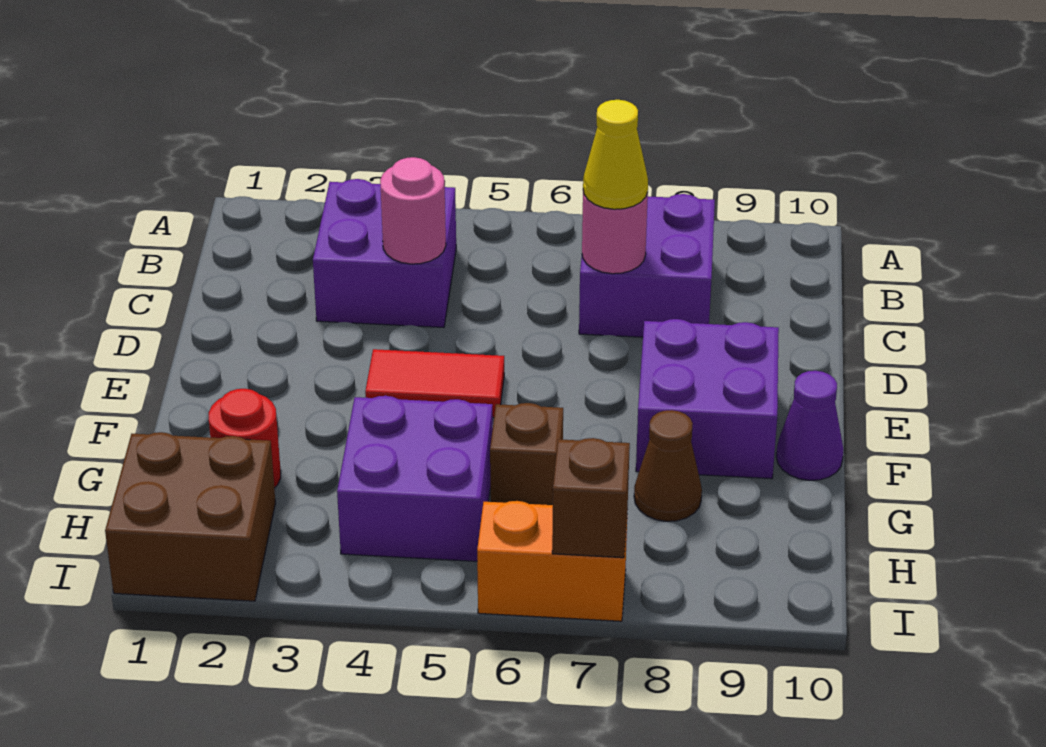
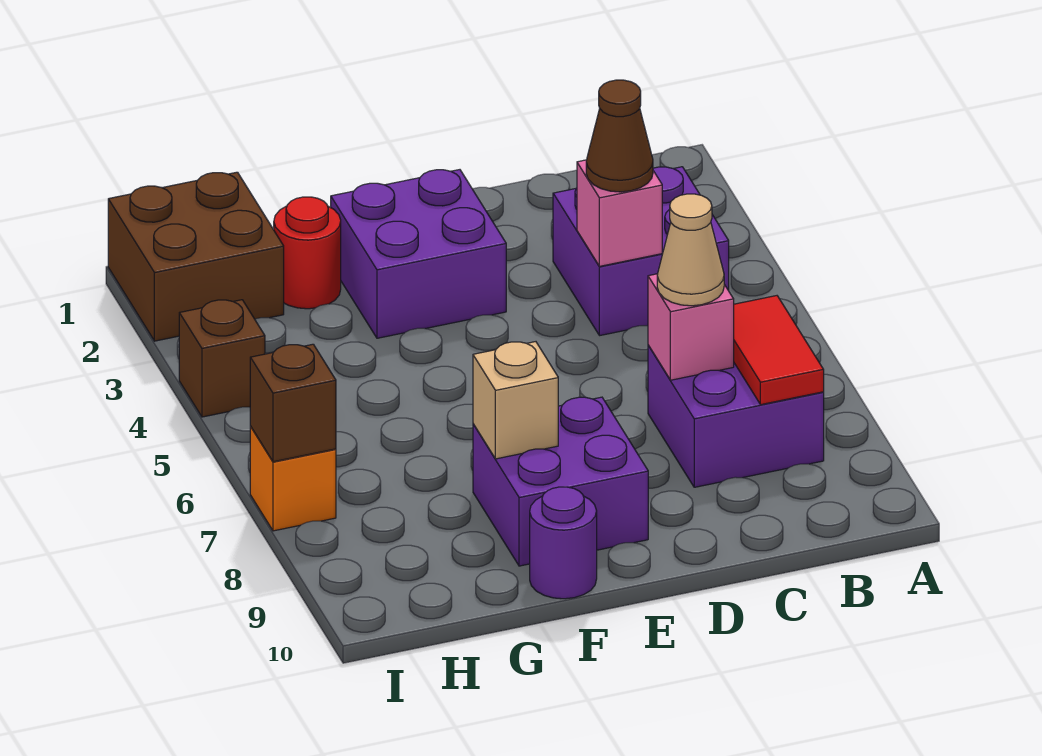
pink round brick C4 level 2 -> pink brick C4 level 2
pink round brick C7 level 2 -> pink brick C7 level 2
yellow cone C7 level 3 -> tan cone C7 level 3
red tile E4:E5 level 1 -> red tile B7:B8 level 2
none -> tan brick F8 level 2
purple cone F10 level 1 -> purple round brick F10 level 1
purple brick G4:H5 level 1 -> purple brick E2:F3 level 1
brown brick G6 level 1 -> brown brick I4 level 1
brown cone G8 level 1 -> brown cone C4 level 3
orange brick I6:I7 level 1 -> orange brick I7 level 1

